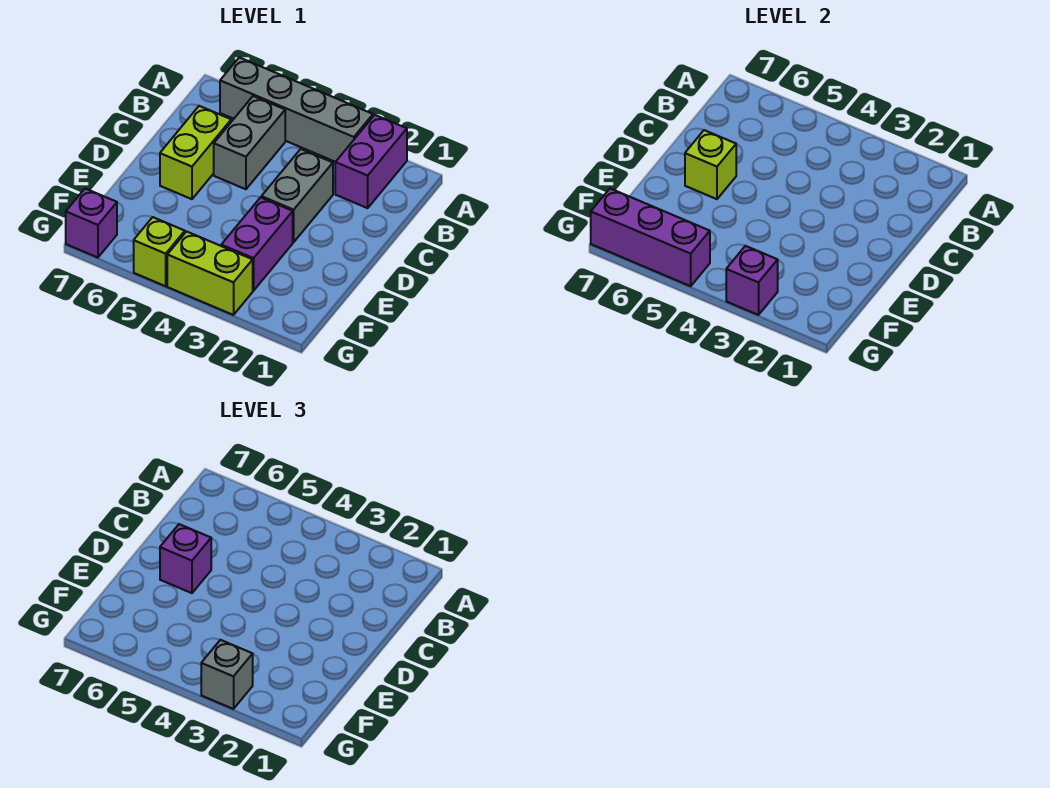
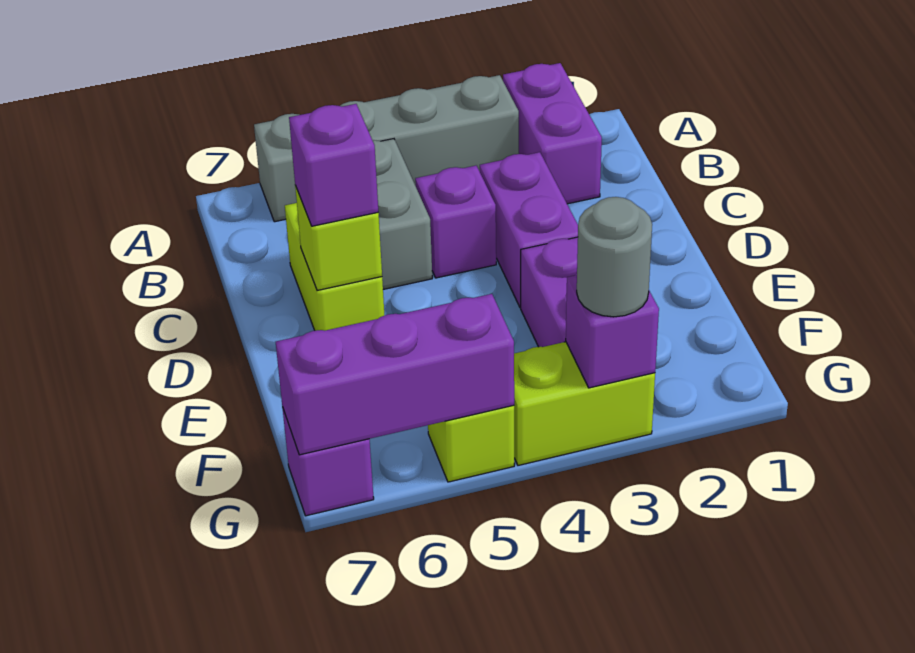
grey brick C3:D3 level 1 -> purple brick C3:D3 level 1
none -> purple brick C4 level 1
grey brick G3 level 3 -> grey round brick G3 level 3

